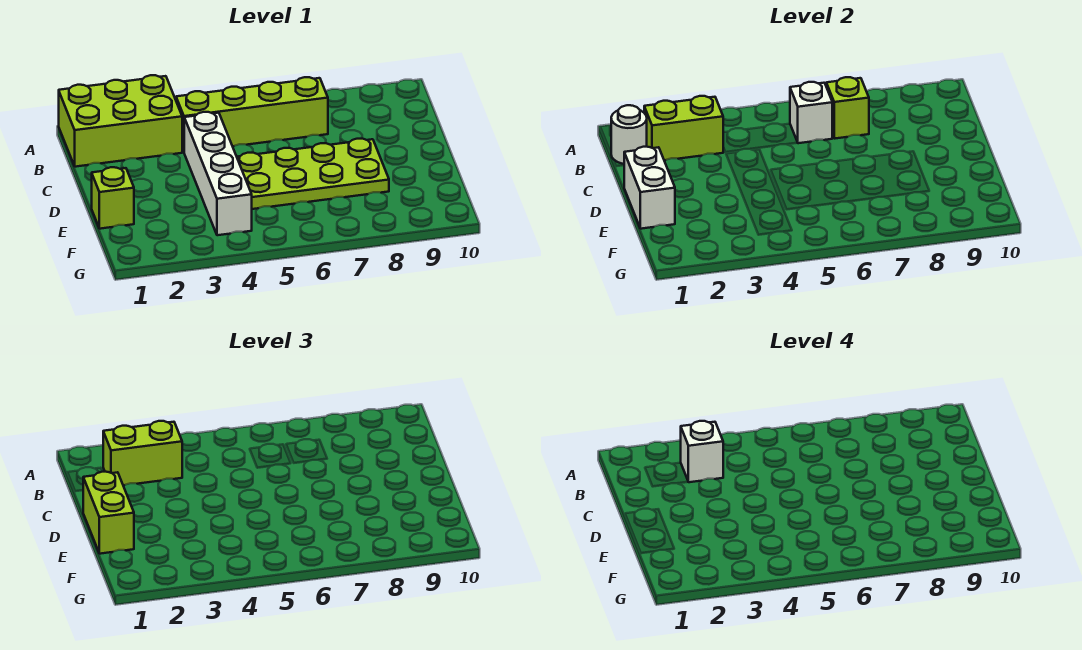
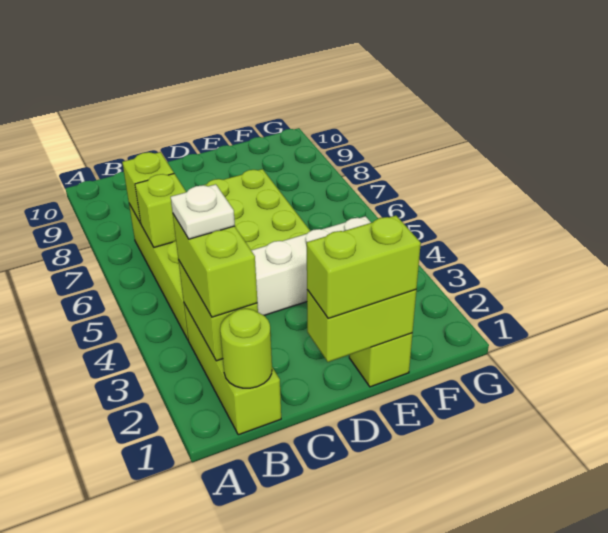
lime brick A1:B3 level 1 -> lime brick B1:B3 level 1
white round brick B1 level 2 -> lime round brick B1 level 2
white brick B3 level 4 -> white plate B3 level 4
white brick B6 level 2 -> lime brick B6 level 2
white brick D1:E1 level 2 -> lime brick D1:E1 level 2

